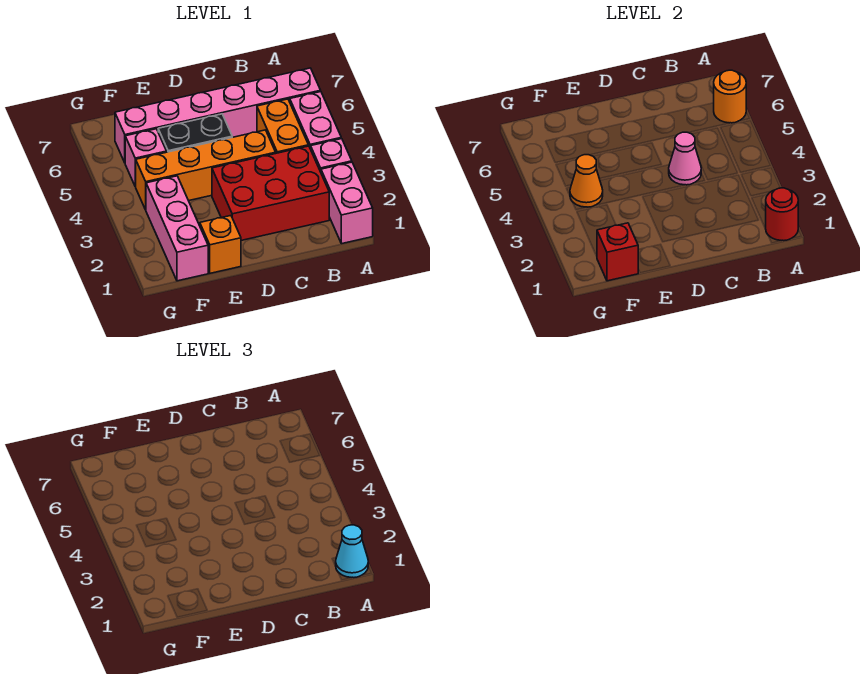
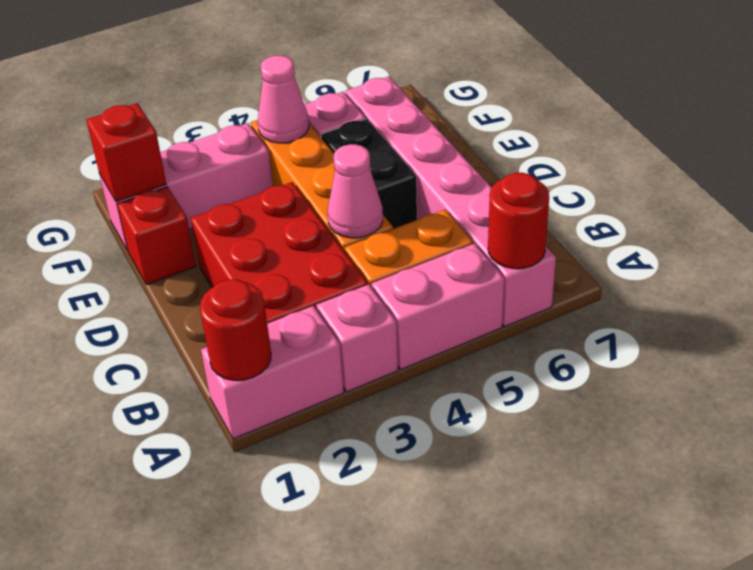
cyan cone A1 level 3 -> none
orange round brick A6 level 2 -> red round brick A6 level 2
orange brick E1 level 1 -> red brick E1 level 1
orange cone F4 level 2 -> pink cone F4 level 2

